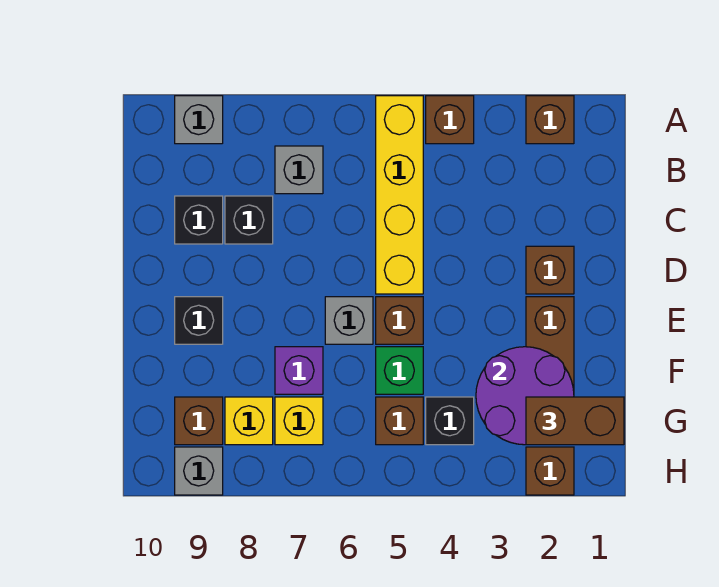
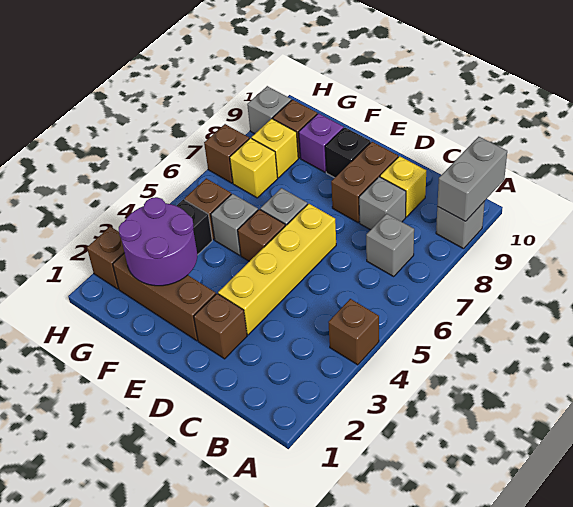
brown brick A2 level 1 -> brown brick H7 level 1
yellow brick A5:D5 level 1 -> yellow brick D3:D6 level 1
none -> grey brick A9:A10 level 2
black brick C8 level 1 -> grey brick C8 level 1
black brick C9 level 1 -> yellow brick C9 level 1
green brick F5 level 1 -> grey brick F5 level 1
purple brick F7 level 1 -> purple brick F9 level 1
brown brick G1:G2 level 3 -> brown brick D8:D9 level 1

